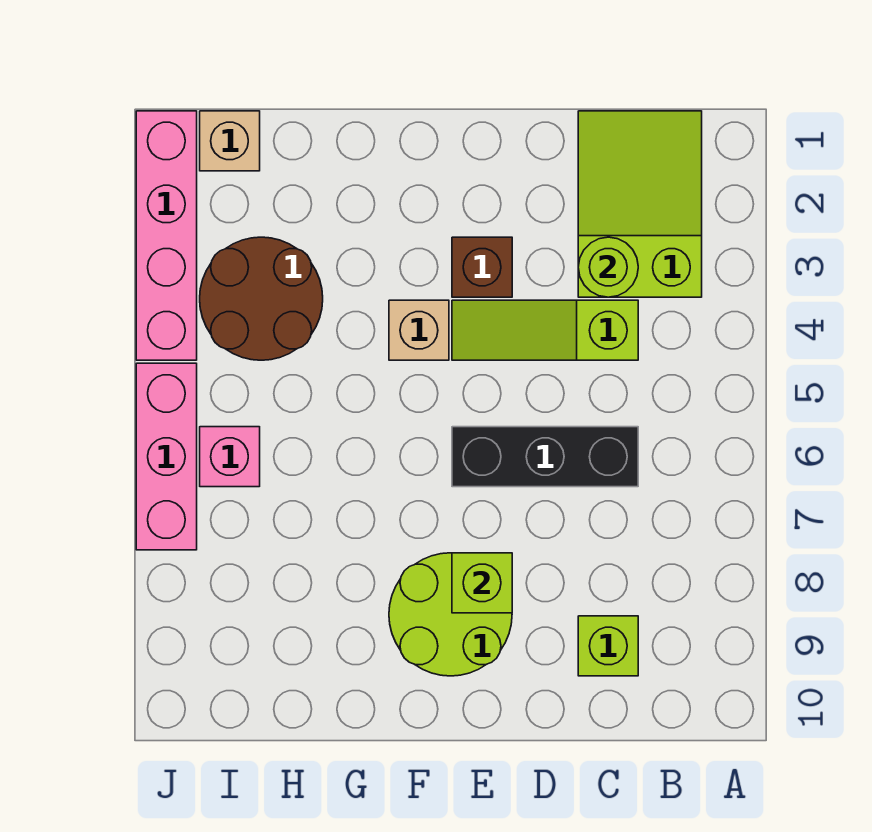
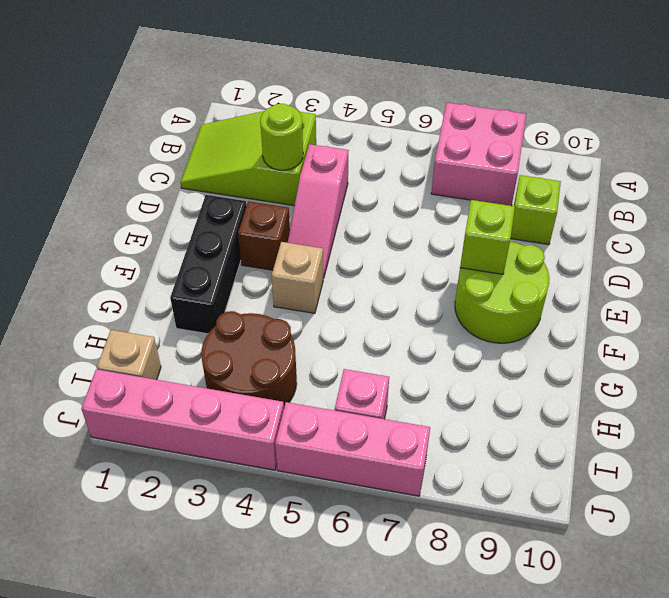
none -> pink brick A7:B8 level 1
lime slope C4:E4 level 1 top C -> pink slope C4:E4 level 1 top C
black brick C6:E6 level 1 -> black brick E2:G2 level 1

